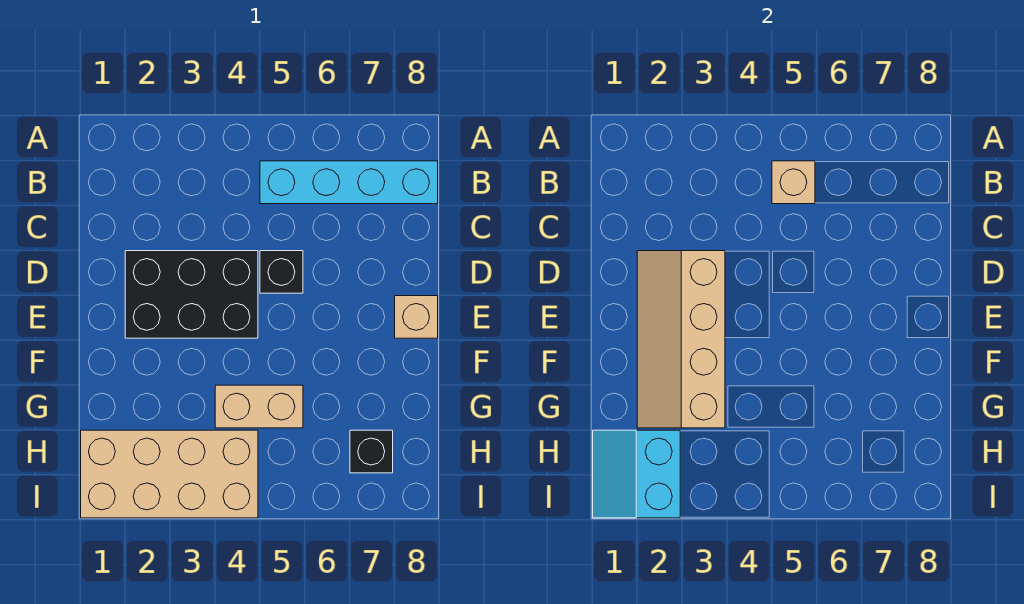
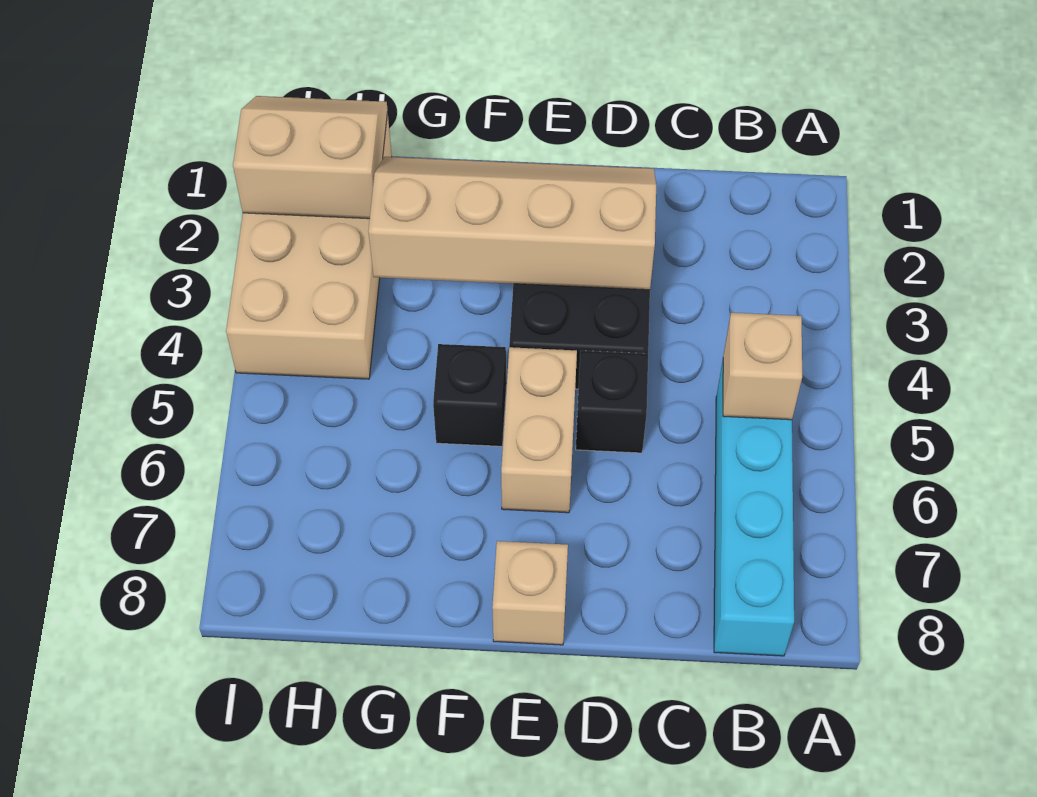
tan brick G4:G5 level 1 -> tan brick E5:E6 level 1
cyan slope H1:I2 level 2 top 2 -> tan slope H1:I2 level 2 top 2
black brick H7 level 1 -> black brick F5 level 1

